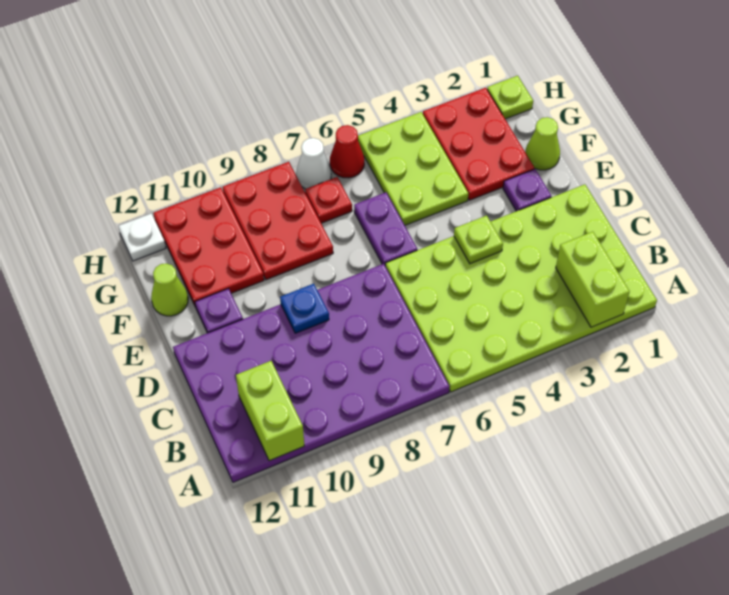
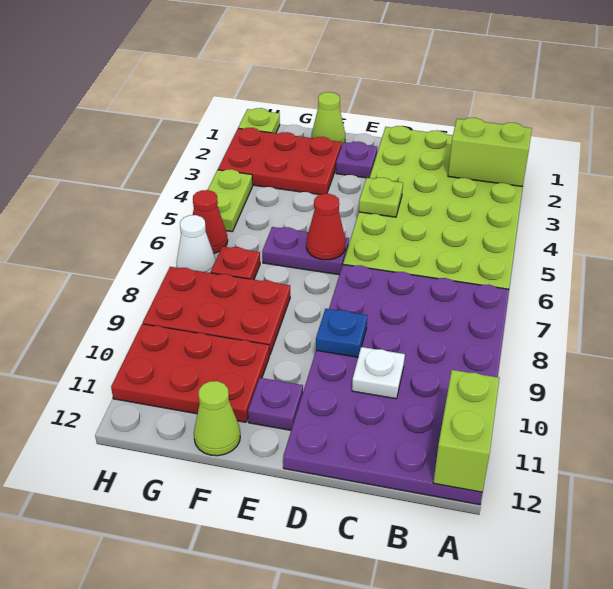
lime brick A11:B11 level 2 -> lime brick A11:A12 level 2
none -> red cone E6 level 2
lime plate F4:H5 level 1 -> lime plate H4:H5 level 1
white plate H12 level 1 -> white plate C10 level 2

